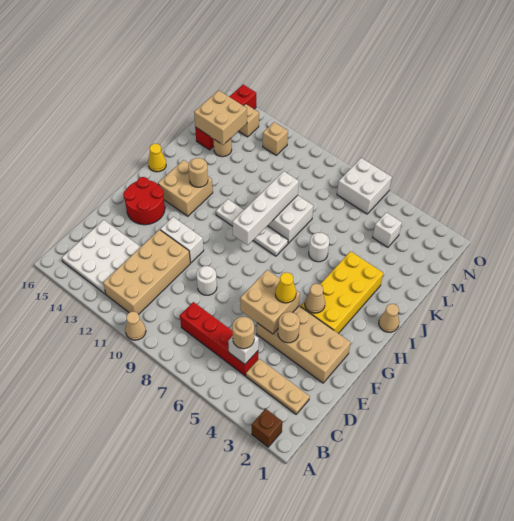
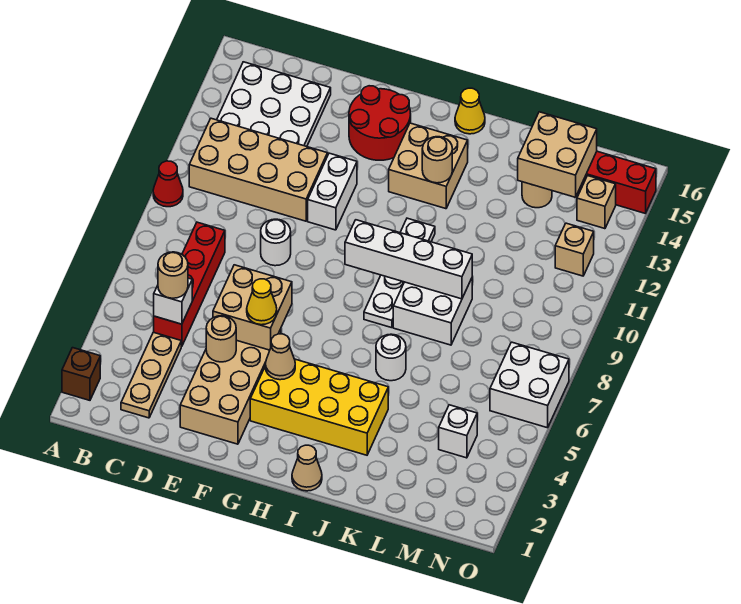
tan cone A10 level 1 -> red cone A10 level 1

